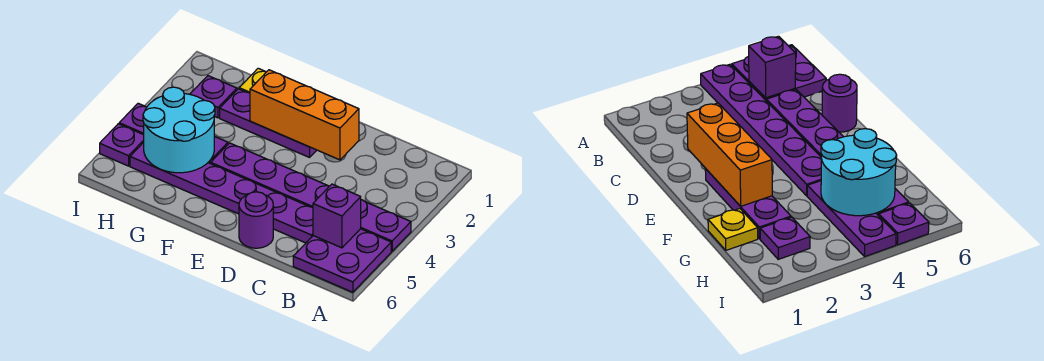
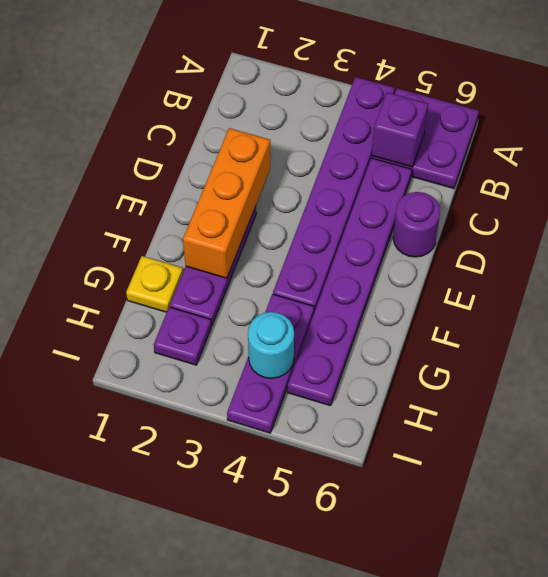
cyan round brick G4:H5 level 2 -> cyan round brick H4 level 2
purple plate I5 level 1 -> none

